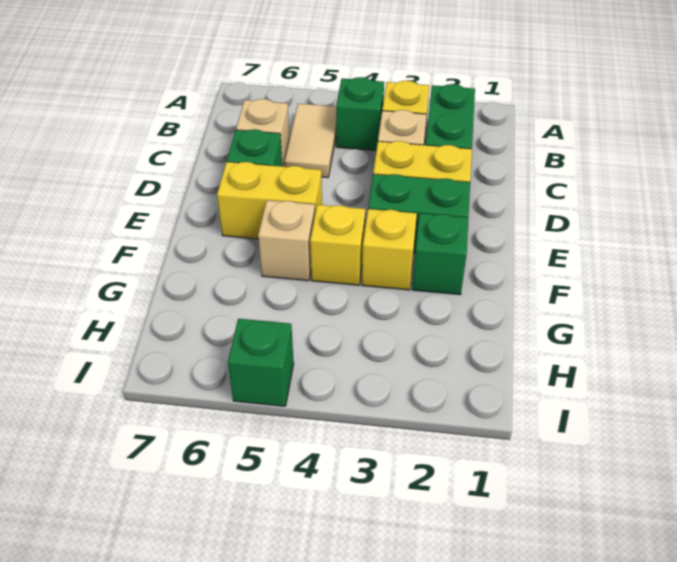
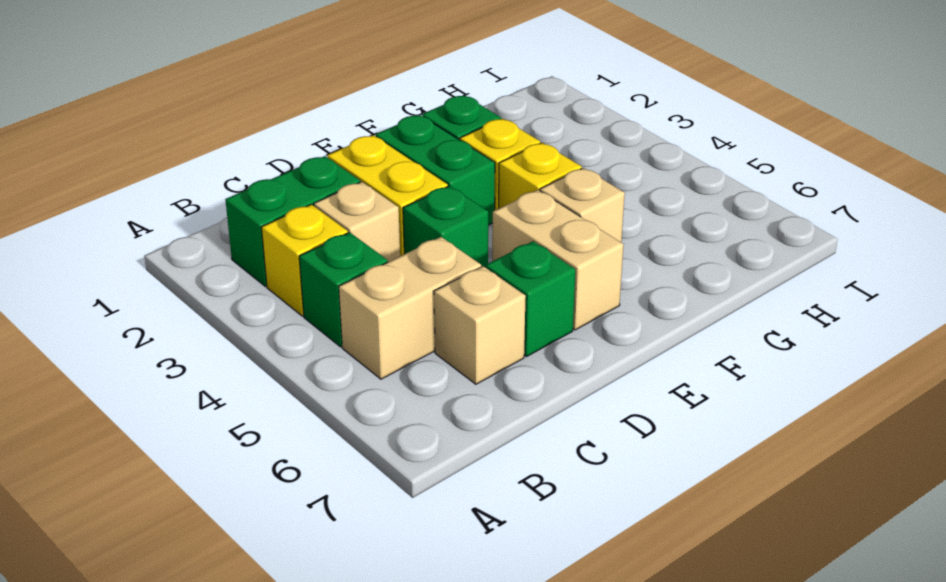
tan tile B5:C5 level 1 -> tan brick B5:C5 level 1
yellow brick E5:E6 level 1 -> tan brick E5:E6 level 1
green brick I5 level 1 -> green brick D4 level 1

